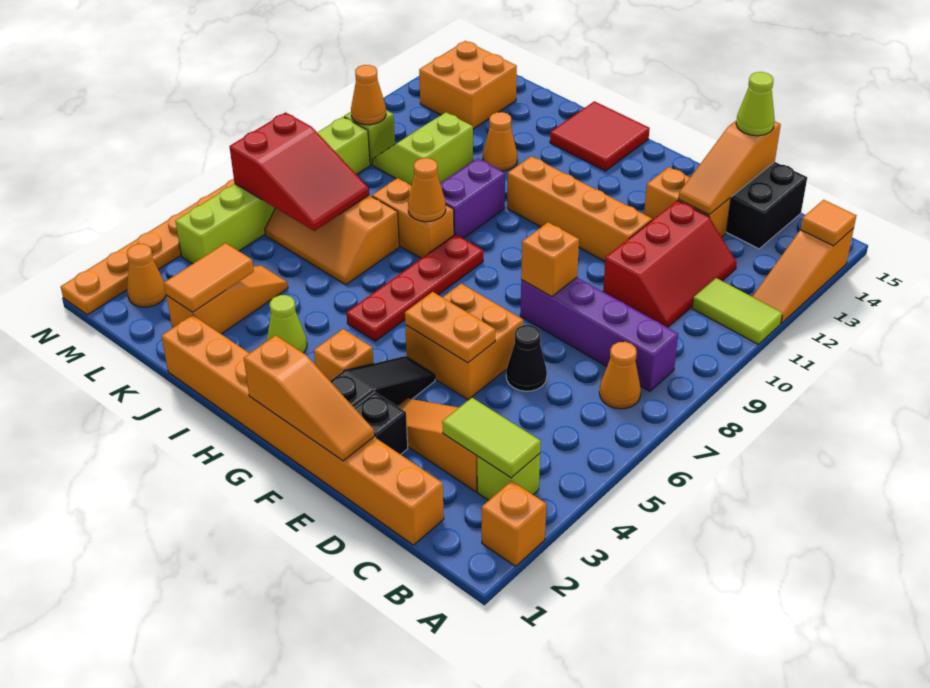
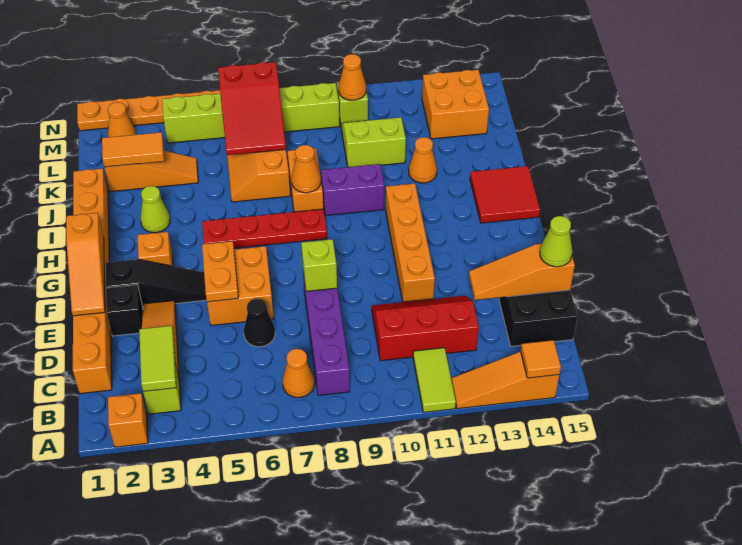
red slope C10:D12 level 1 top D -> red slope C10:D12 level 1 top C
orange brick D13:E13 level 1 -> none
orange brick E8 level 2 -> lime brick E8 level 2

